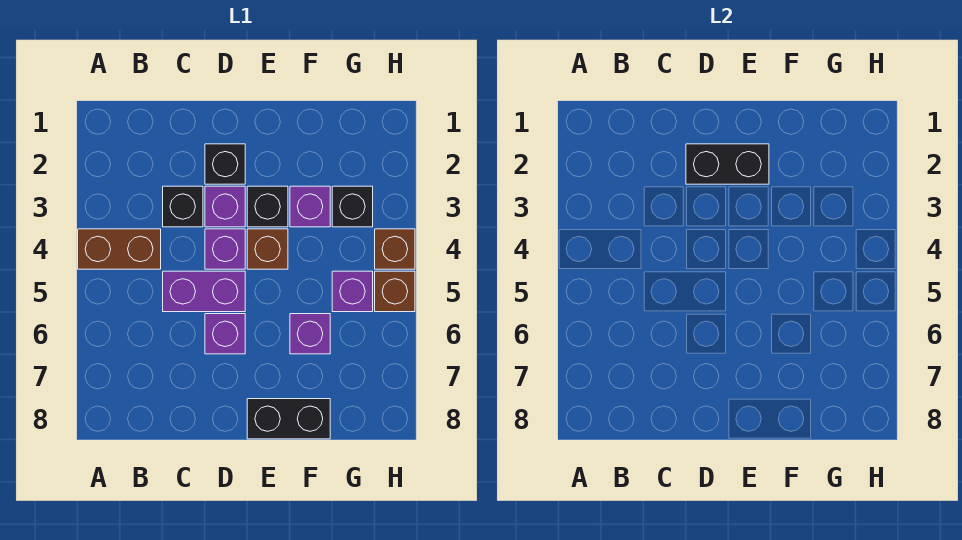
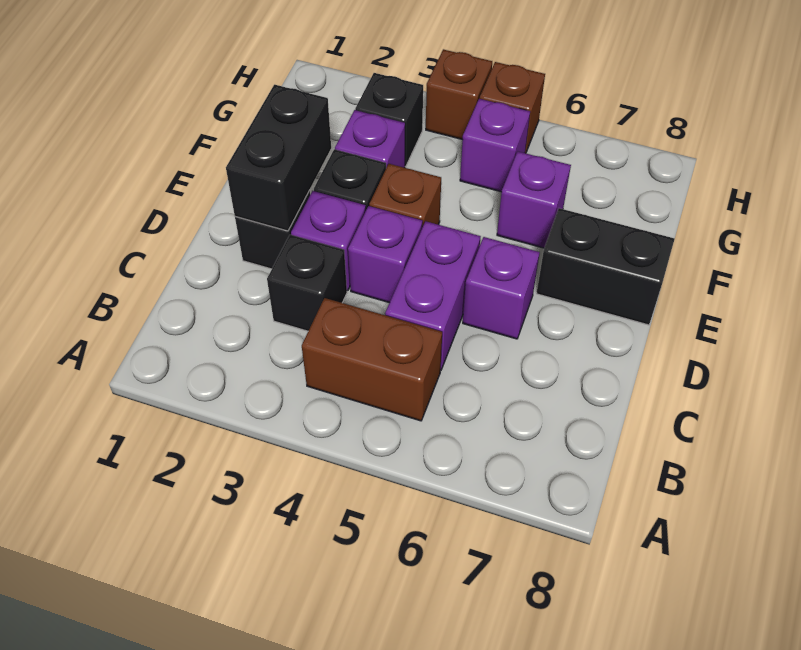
brown brick A4:B4 level 1 -> brown brick B4:B5 level 1
black brick E8:F8 level 1 -> black brick E7:E8 level 1

